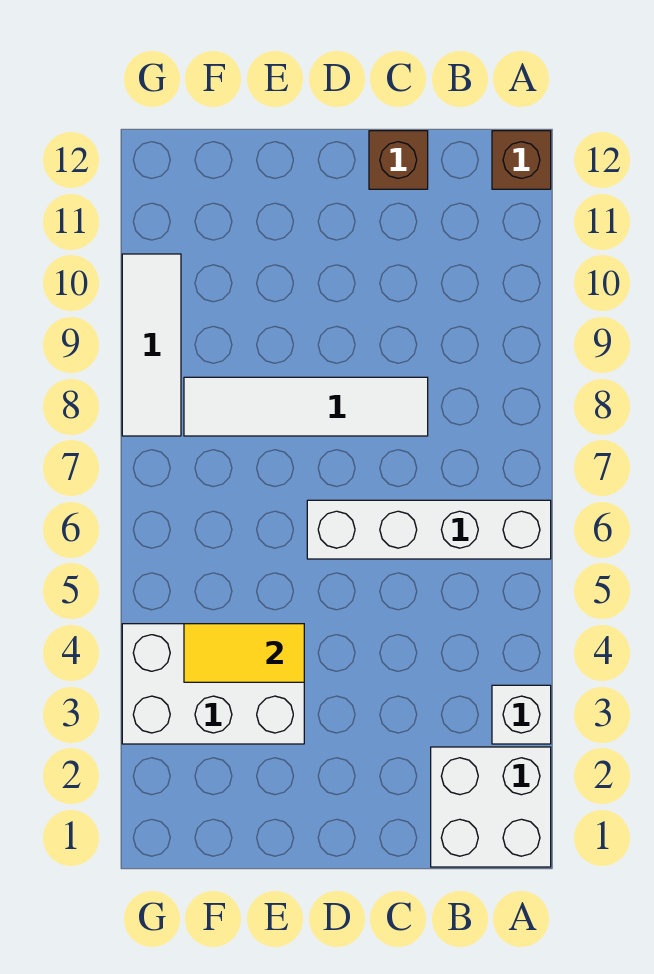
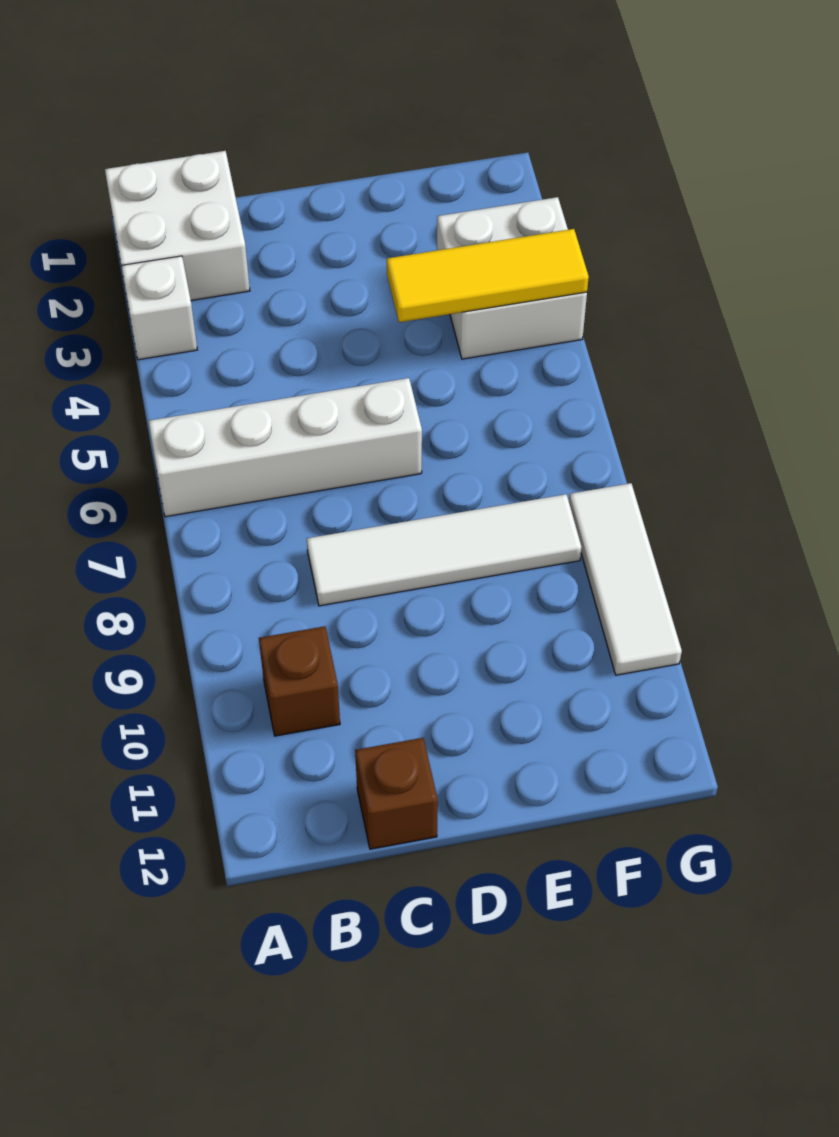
brown brick A12 level 1 -> brown brick B10 level 1
white brick E3:G4 level 1 -> white brick F3:G4 level 1
yellow tile E4:F4 level 2 -> yellow tile E4:G4 level 2

